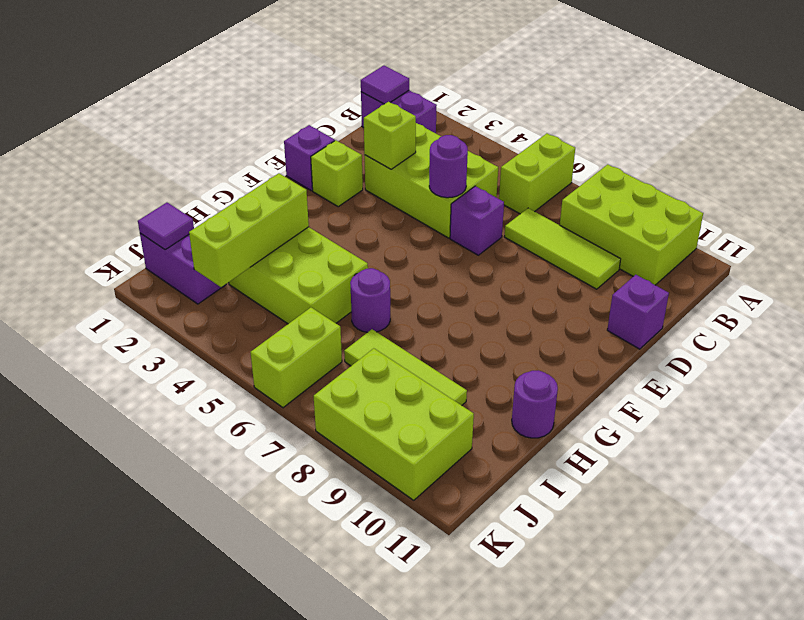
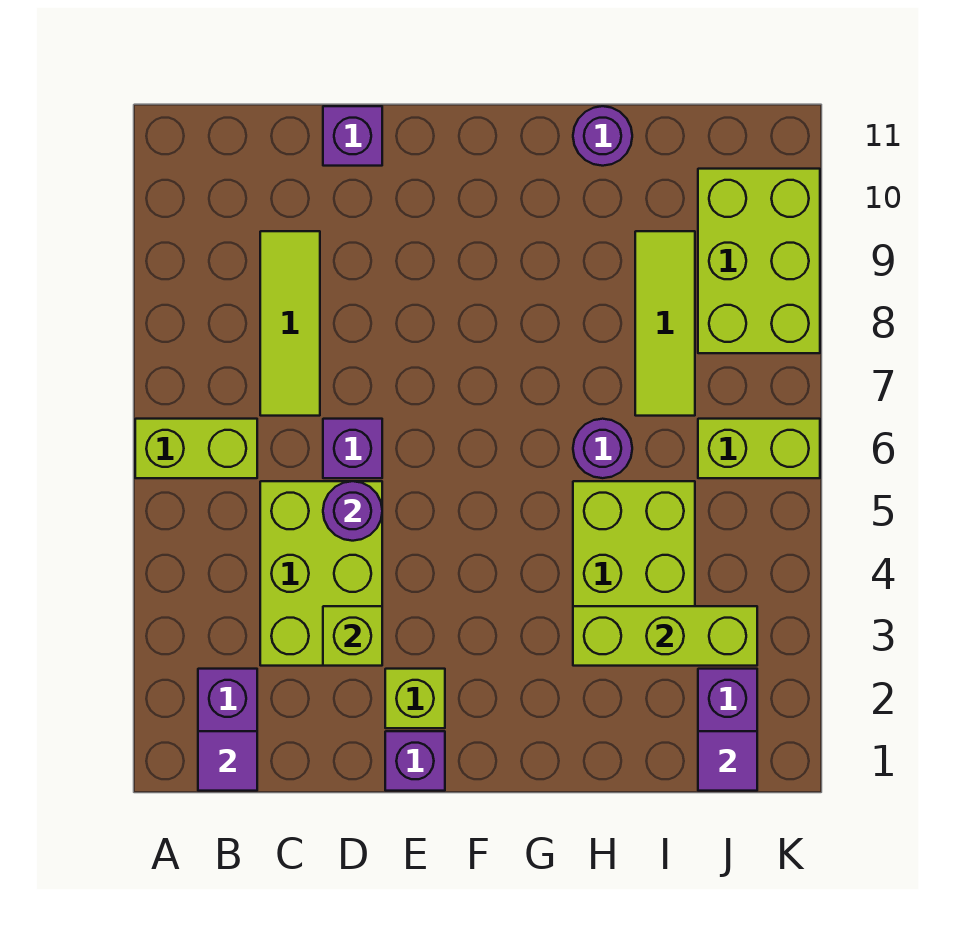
lime brick A8:B10 level 1 -> none

